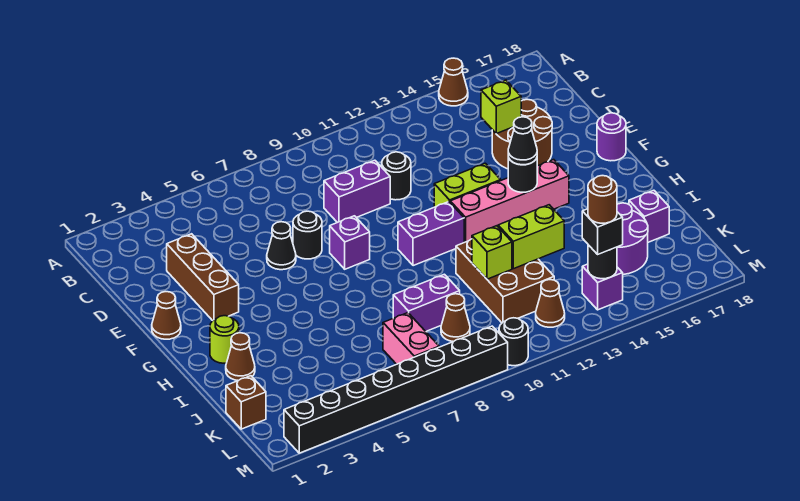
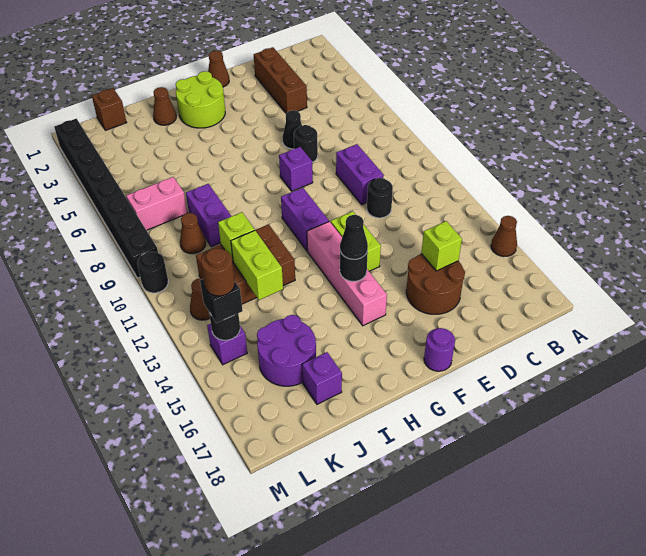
brown brick D3:F3 level 1 -> brown brick D2:D4 level 1
lime round brick H2 level 1 -> lime round brick G2:H3 level 1

